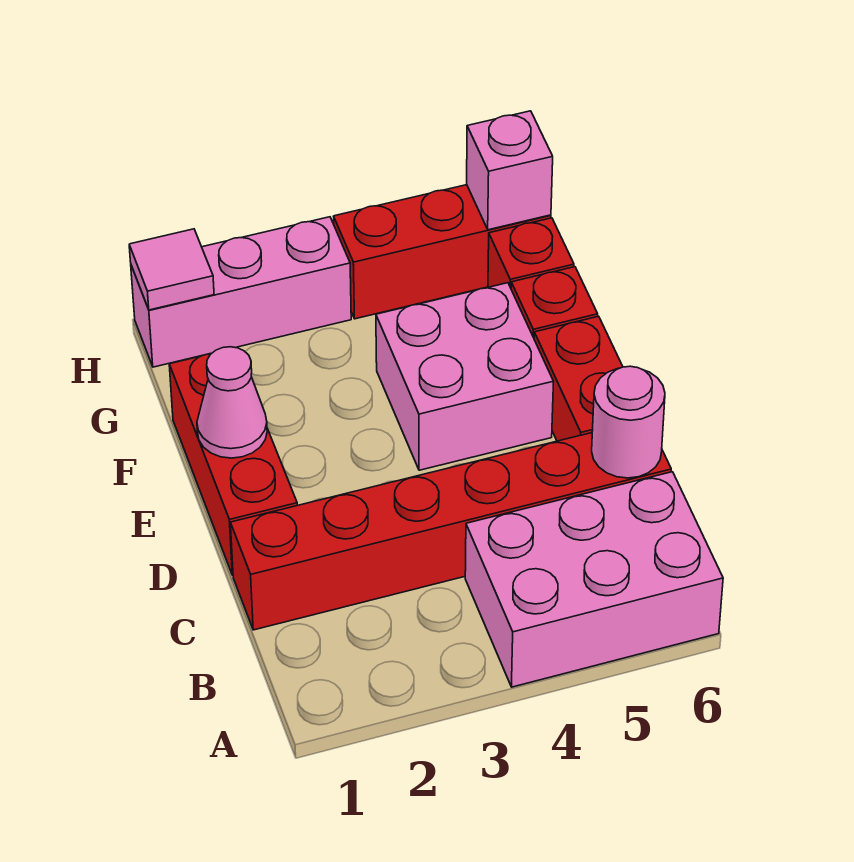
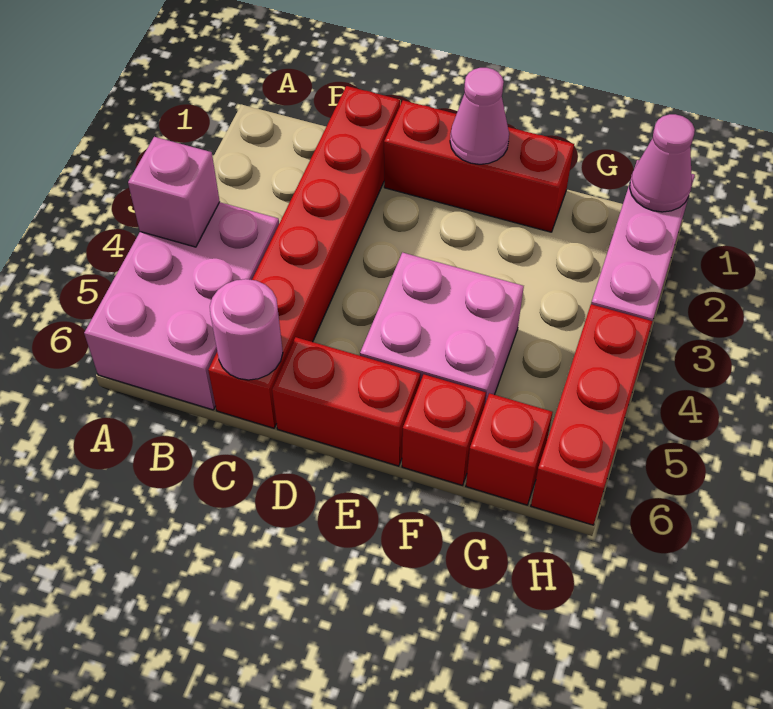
pink tile H1 level 2 -> pink cone H1 level 2
pink brick H6 level 2 -> pink brick A4 level 2

